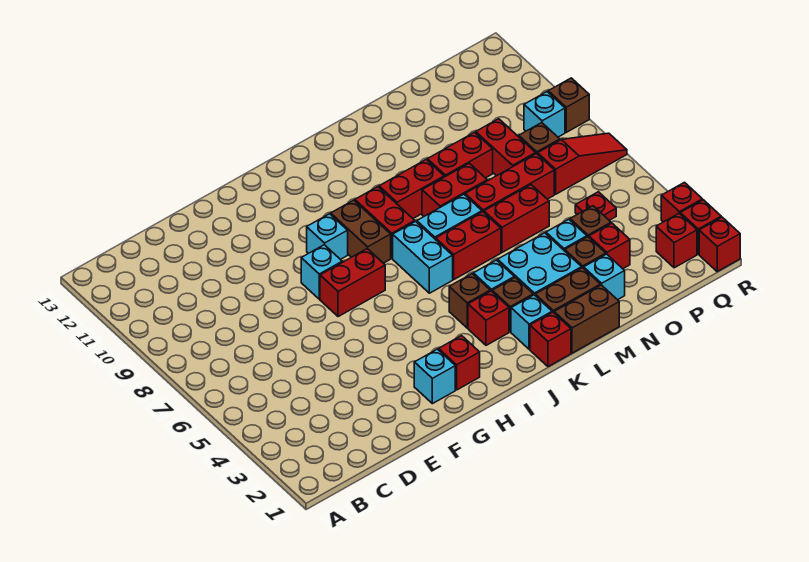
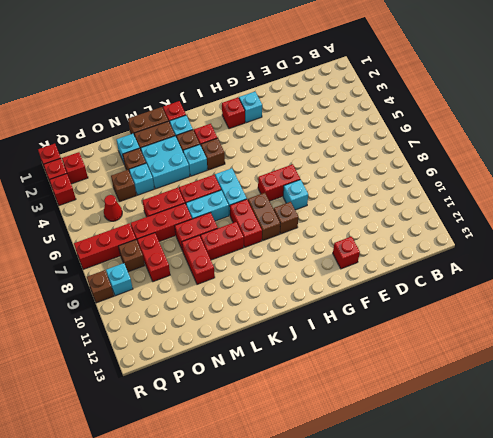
cyan brick H9 level 1 -> brown brick H9 level 1
red brick M9:N9 level 1 -> red brick M9:M10 level 1
red brick O3 level 1 -> red brick F12 level 1
red plate P5 level 1 -> red cone P5 level 1
red slope P7:R7 level 1 top P -> red brick P7:R7 level 1

